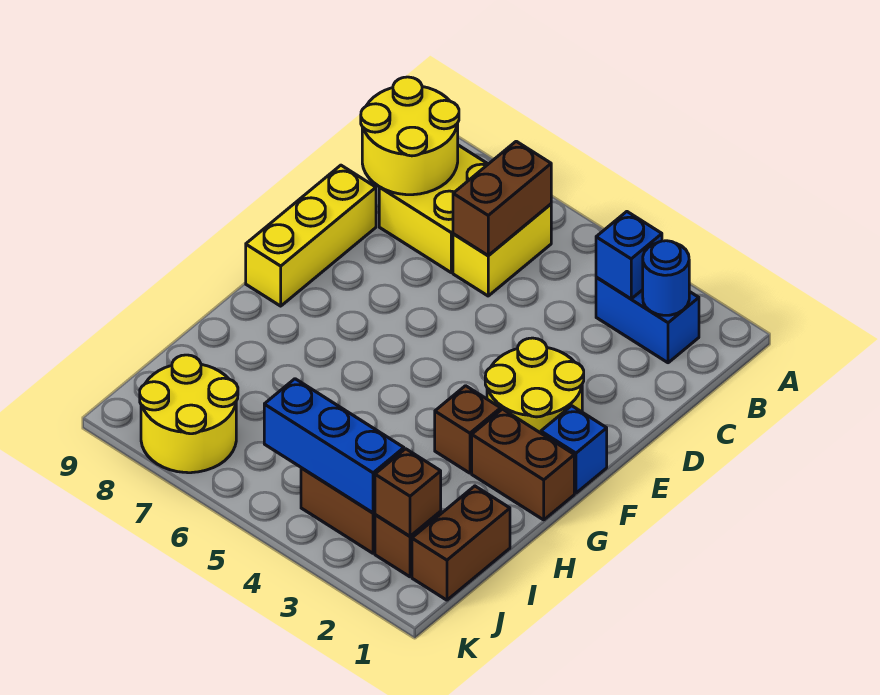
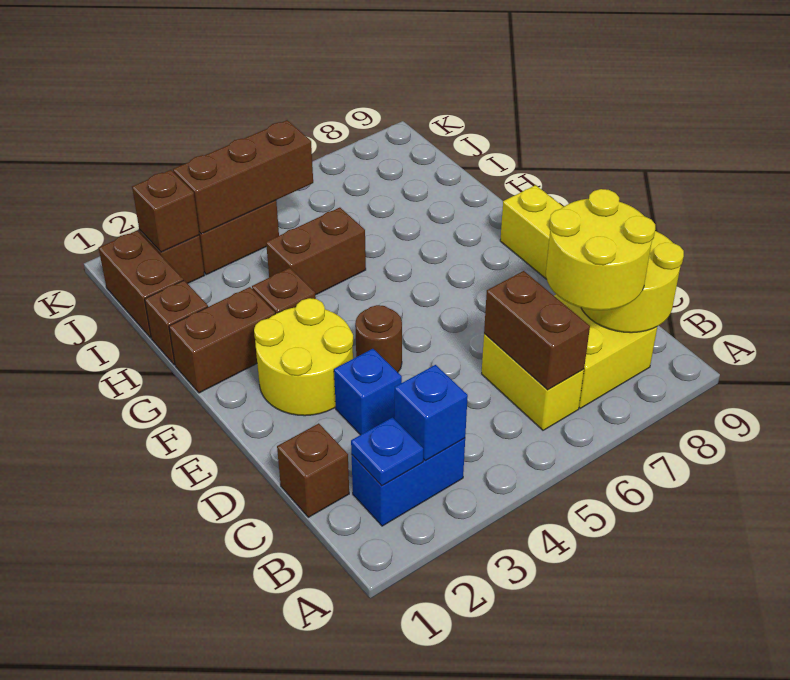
blue round brick B2 level 2 -> blue plate B2 level 2
none -> brown brick C1 level 1
none -> brown round brick E4 level 1
blue brick F1 level 1 -> blue brick D3 level 1
none -> brown brick H1 level 1
none -> brown brick H4:H5 level 1
blue brick J3:J5 level 2 -> brown brick J3:J5 level 2
yellow round brick J7:K8 level 1 -> yellow round brick B7:C8 level 3

